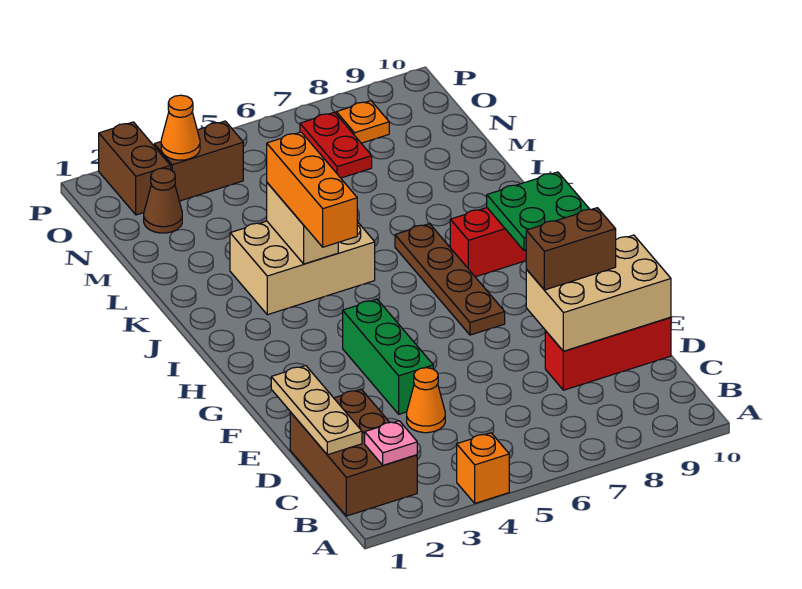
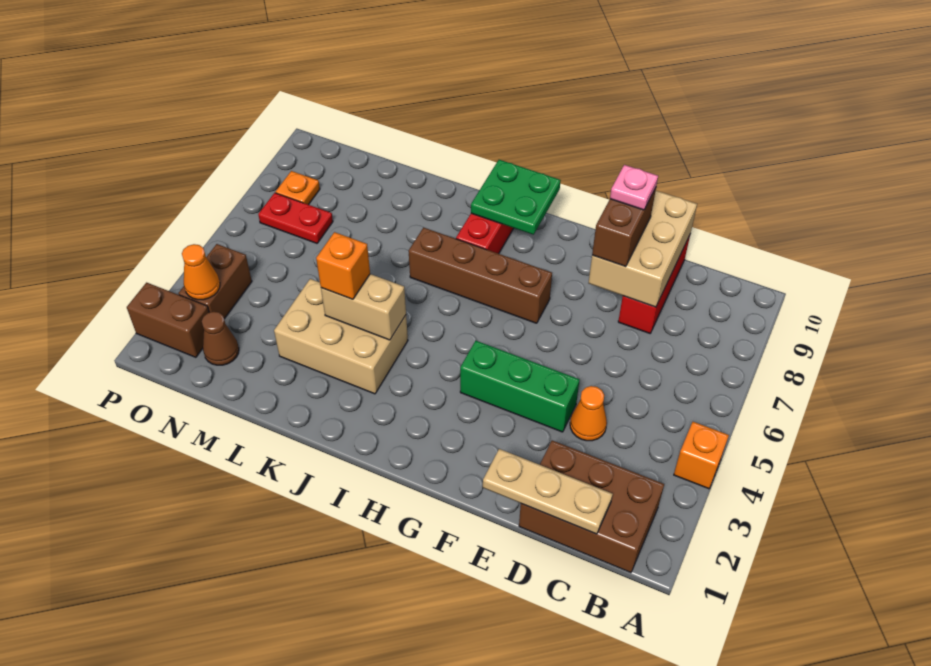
pink plate B2 level 2 -> pink plate E9 level 4
brown plate G7:J7 level 1 -> brown brick G7:J7 level 1
orange brick I4:K4 level 3 -> orange brick K4 level 3
tan brick J3:K5 level 1 -> tan brick J3:L4 level 1

